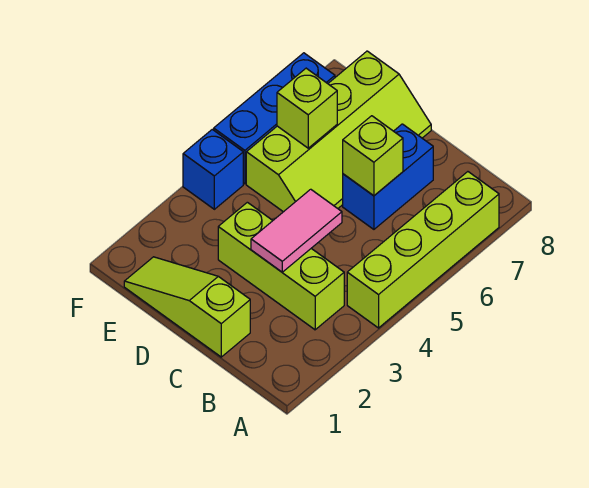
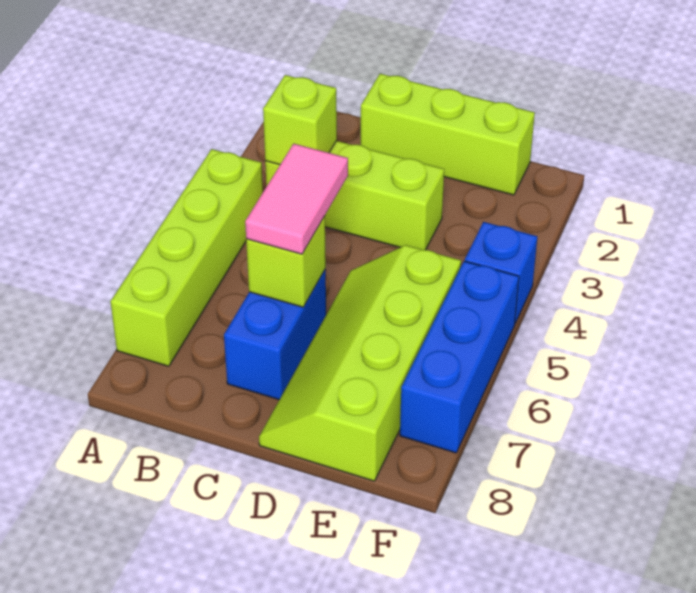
lime slope C1:E1 level 1 top C -> lime brick C1:E1 level 1
pink tile C3:C4 level 2 -> pink tile C5:C6 level 3
lime brick E6 level 2 -> lime brick B3 level 2

